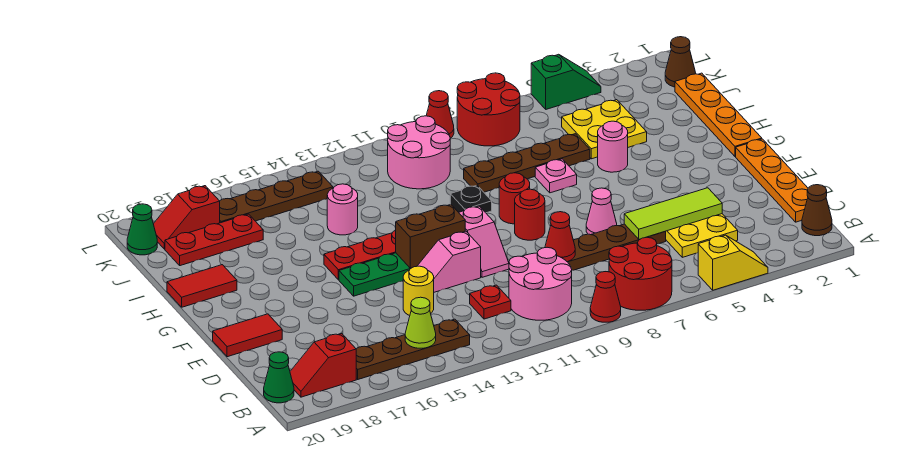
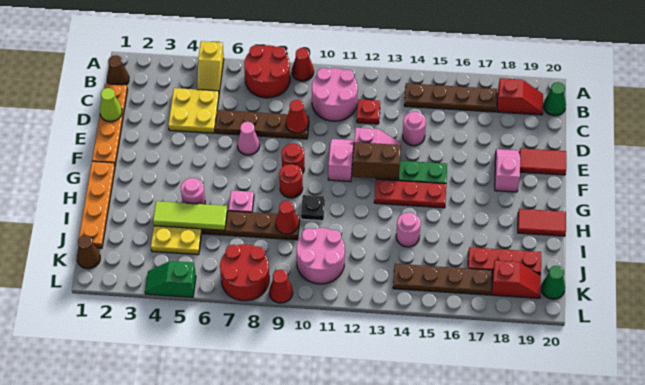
yellow slope A4:A5 level 1 top 5 -> yellow slope A5:B5 level 1 top A
lime cone B15 level 2 -> lime cone D1 level 2
lime tile D4:D6 level 2 -> lime tile I4:I6 level 2
yellow round brick D14 level 1 -> pink round brick D14 level 1
none -> pink slope E18:F18 level 1 top F
none -> red cone I9 level 2

